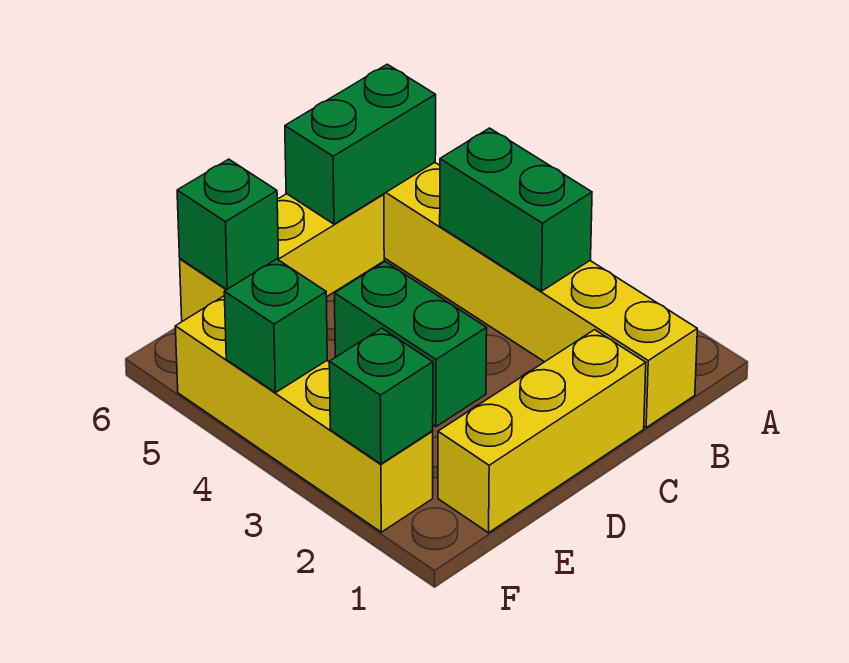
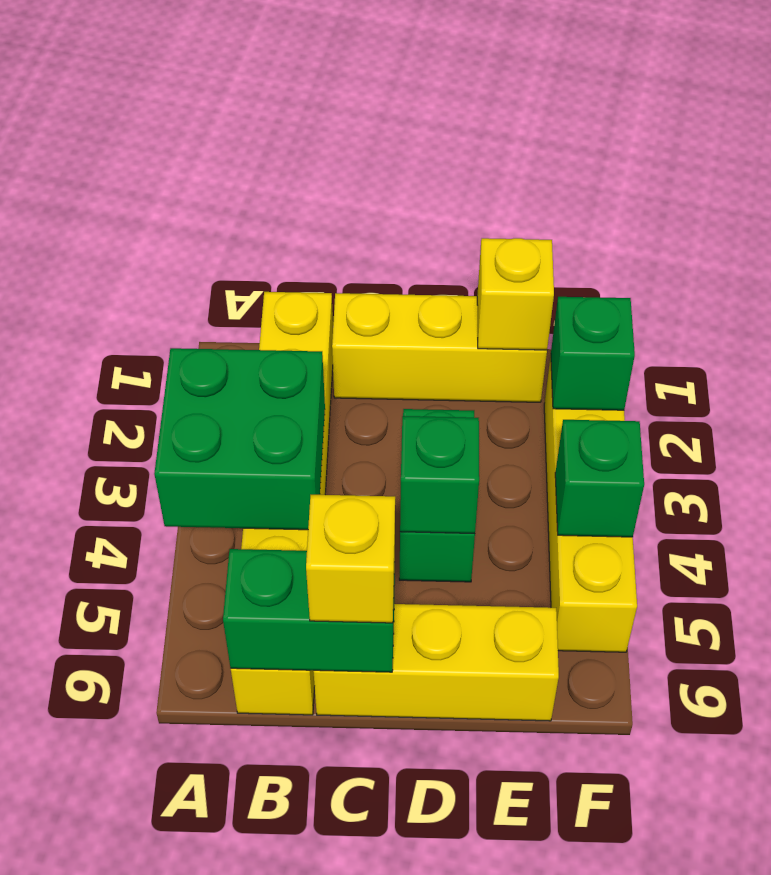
green brick B3:B4 level 2 -> green brick A3:B4 level 2
none -> yellow brick C6 level 3
none -> yellow brick E1 level 2
green brick E6 level 2 -> green brick D4 level 2

